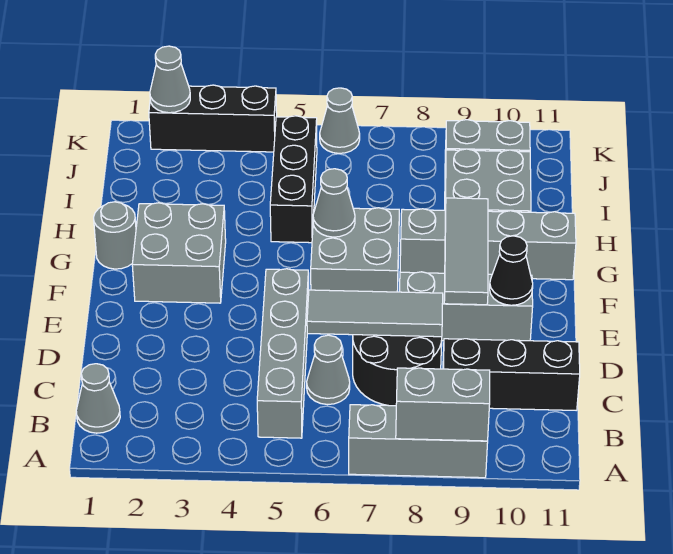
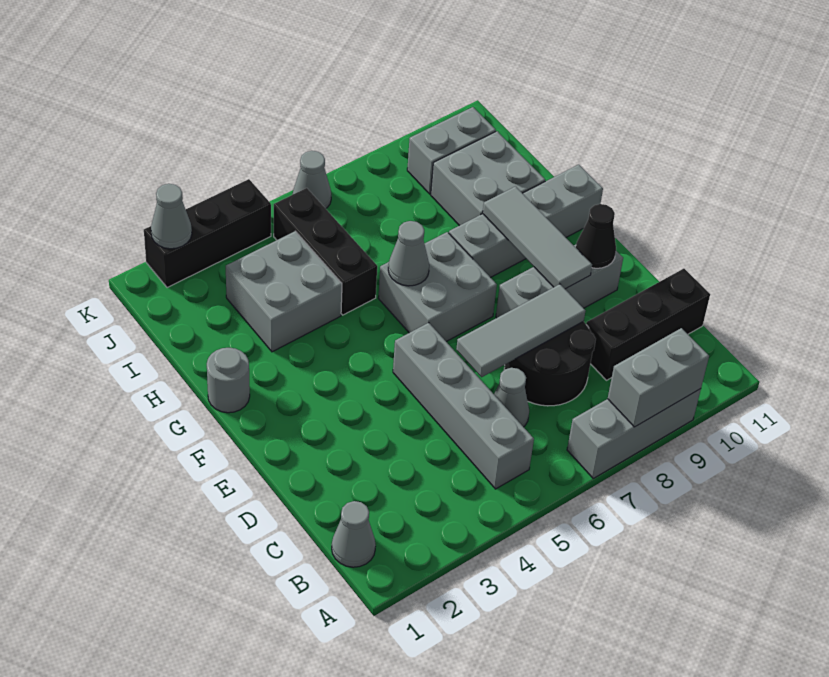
grey brick F2:G3 level 1 -> grey brick H3:I4 level 1

